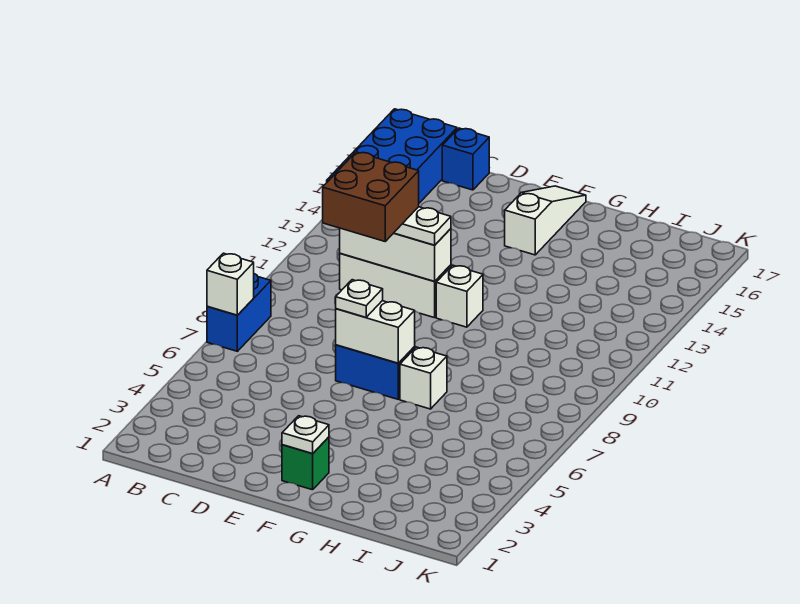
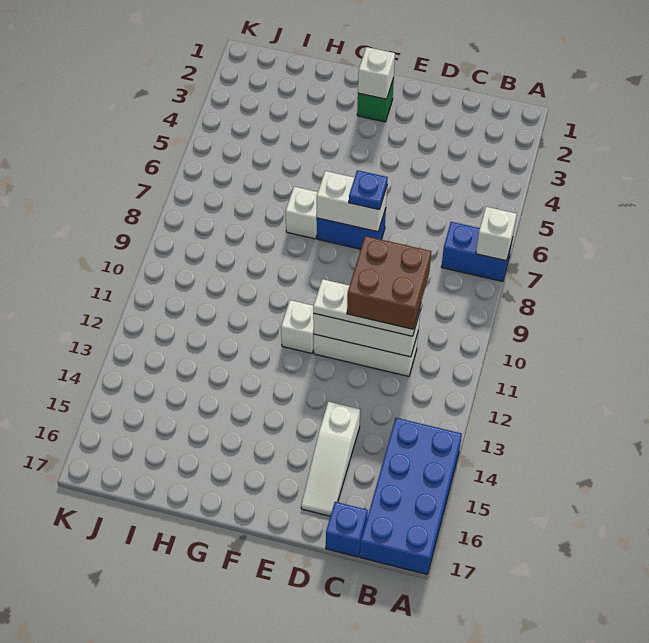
blue brick A7:A8 level 1 -> blue brick A7:B7 level 1
white plate E7 level 3 -> blue plate E7 level 3
white plate F2 level 2 -> white brick F2 level 2
white slope F15:F17 level 1 top 15 -> white slope D14:D16 level 1 top 14

